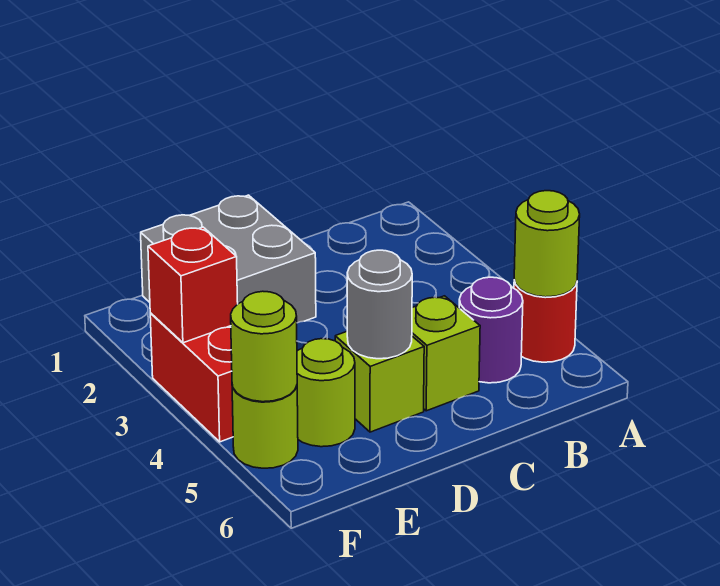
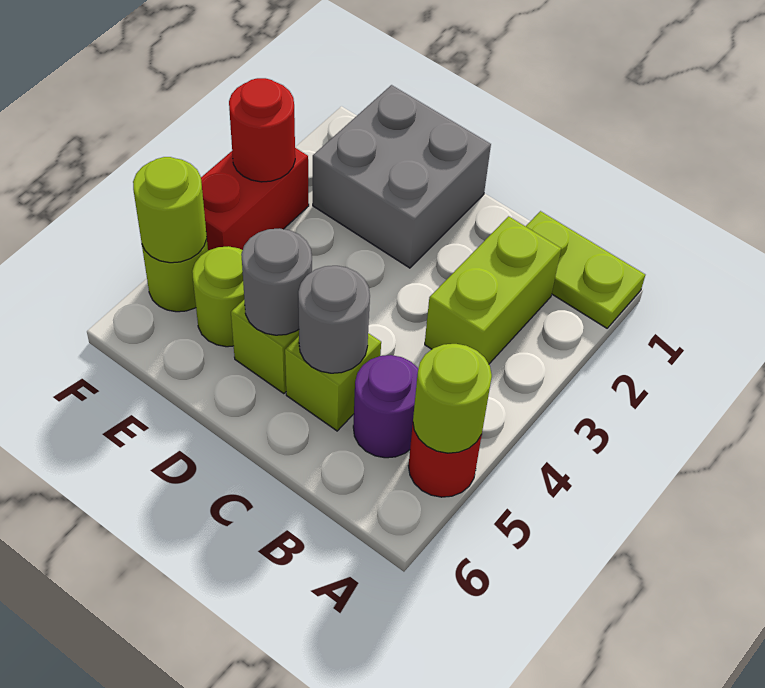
none -> lime plate A1:B1 level 1
none -> lime brick B2:B3 level 1
none -> grey round brick C5 level 2
red brick F3 level 2 -> red round brick F3 level 2

